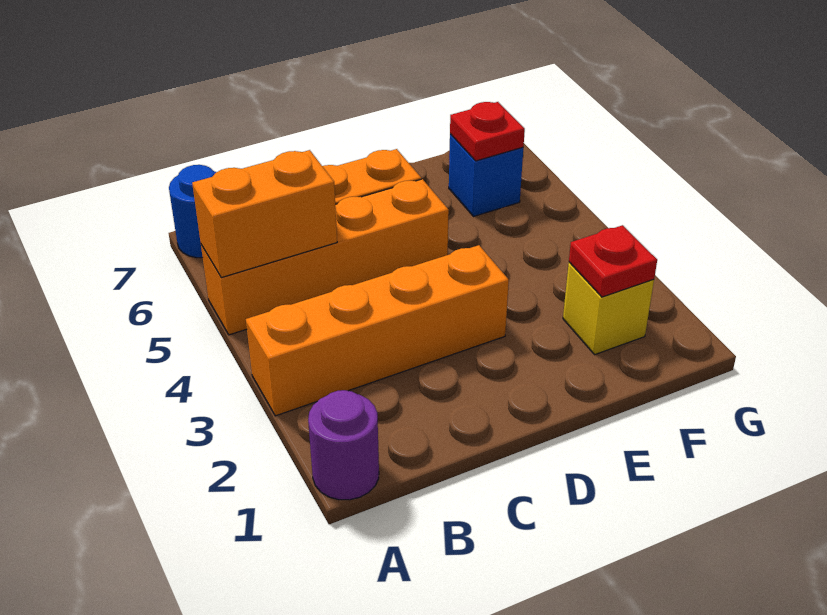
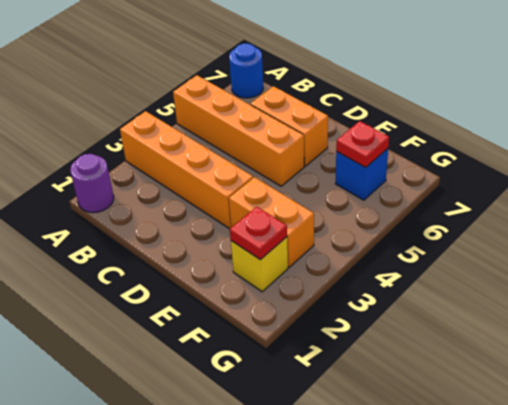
orange brick A5:B5 level 2 -> orange brick E3:F3 level 1

